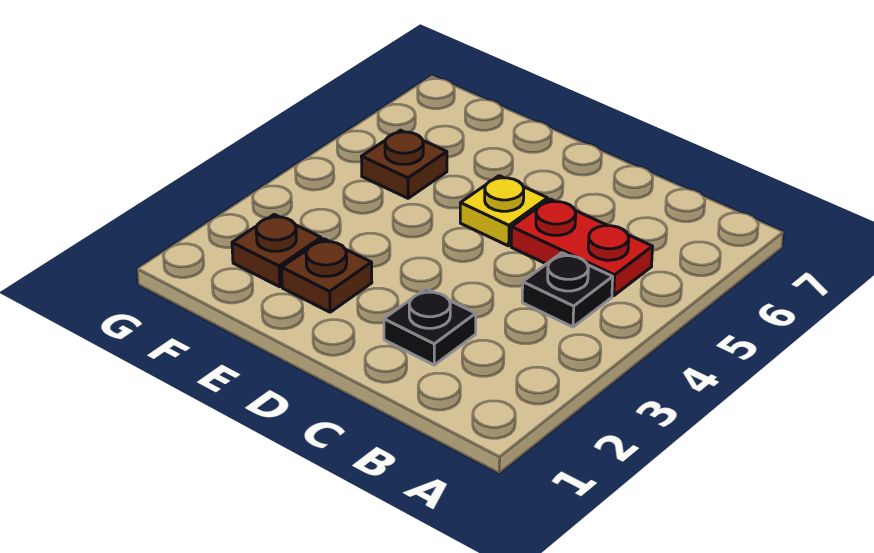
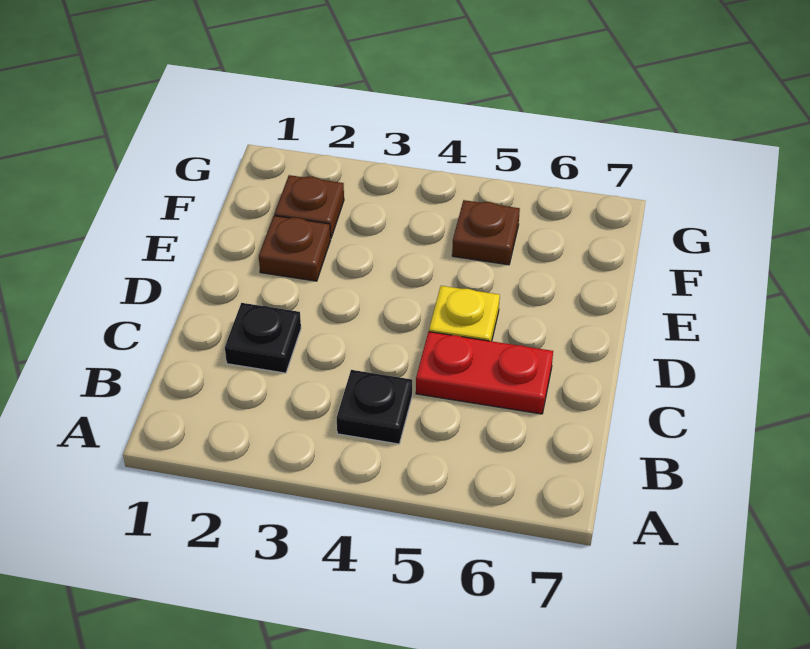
red plate B5:C5 level 1 -> red plate C5:C6 level 1

